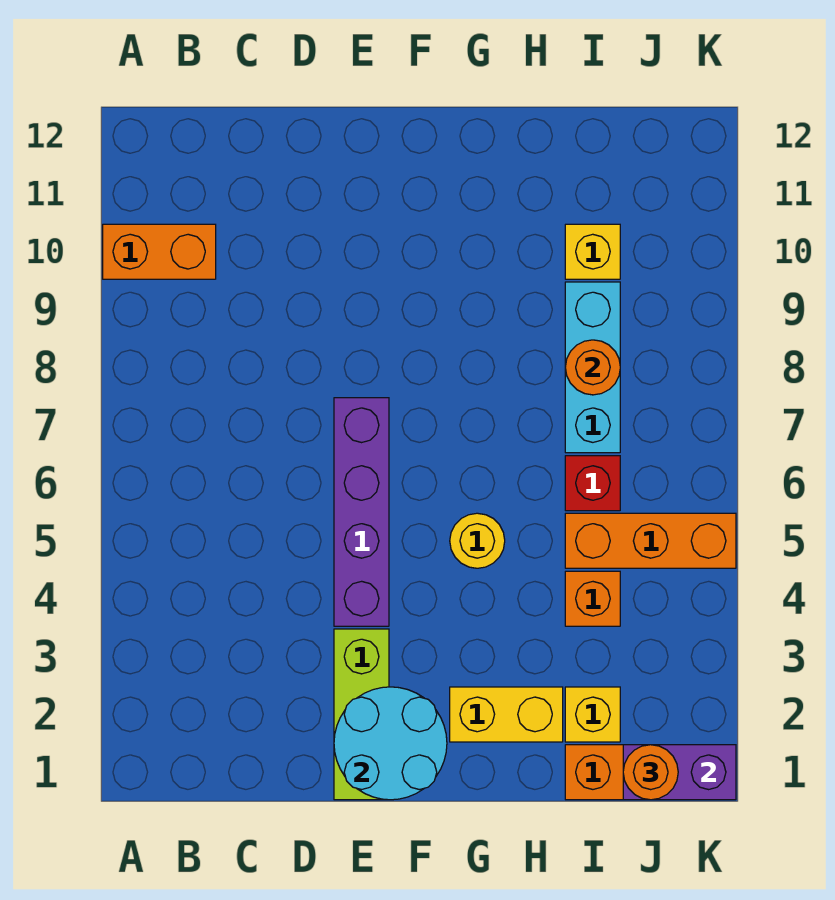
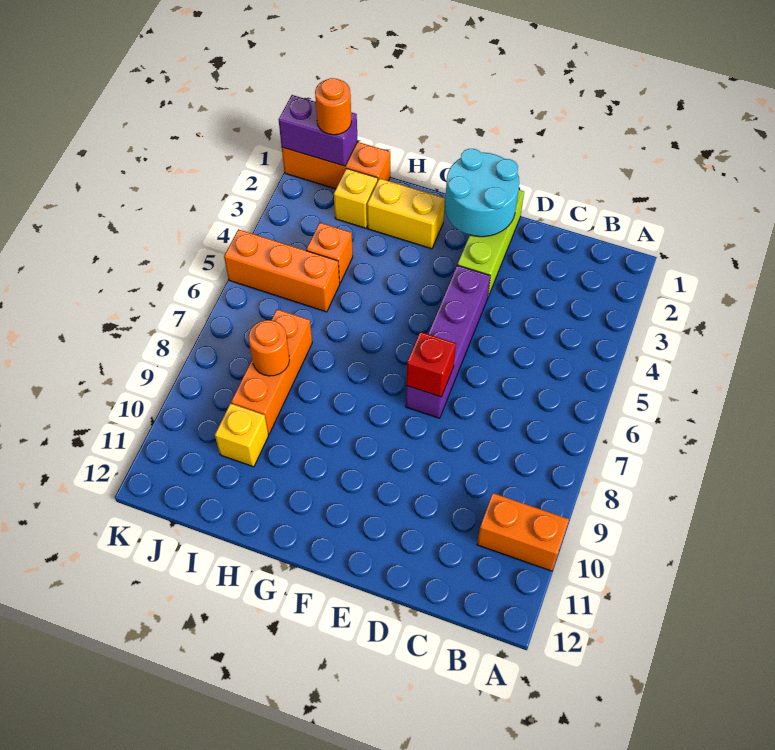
yellow round brick G5 level 1 -> none
red brick I6 level 1 -> red brick E7 level 2
cyan brick I7:I9 level 1 -> orange brick I7:I9 level 1

